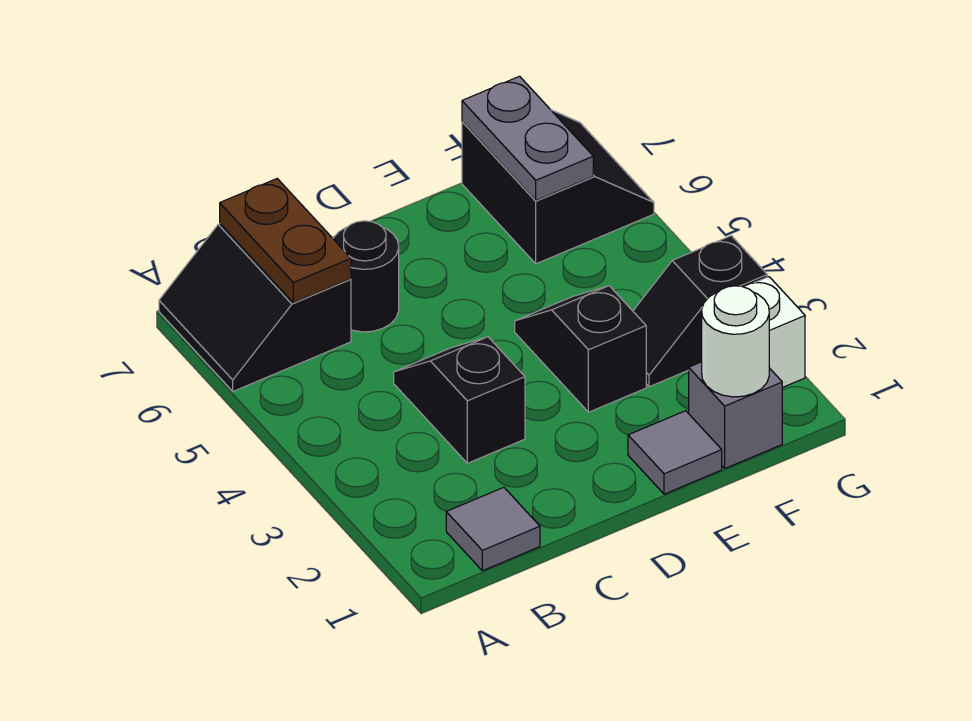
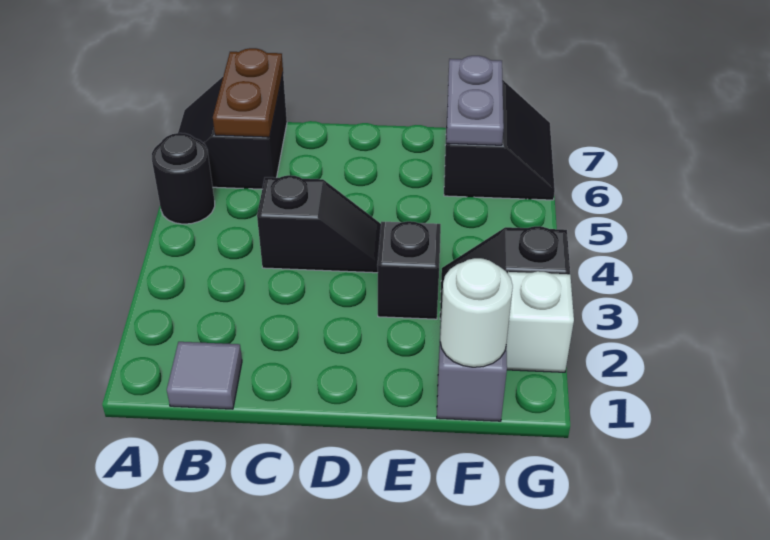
black slope C3:C4 level 1 top 3 -> black slope C4:D4 level 1 top C
black round brick C6 level 1 -> black round brick A5 level 1
grey tile E1 level 1 -> none

